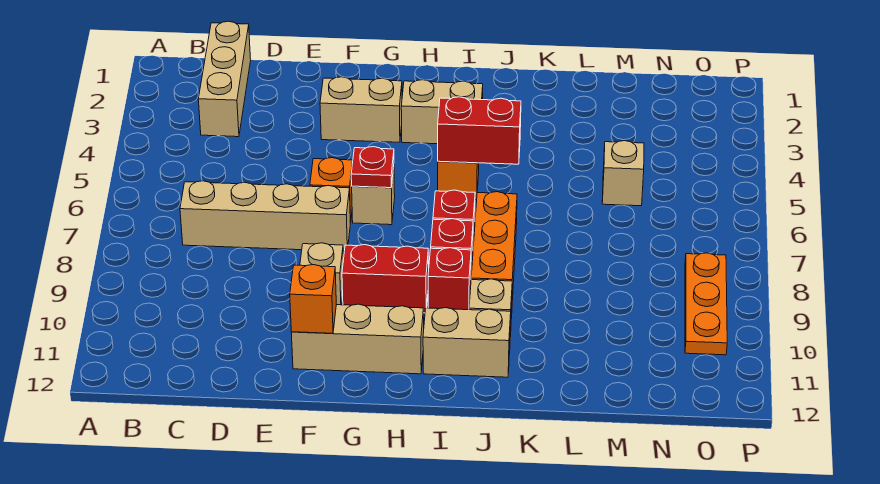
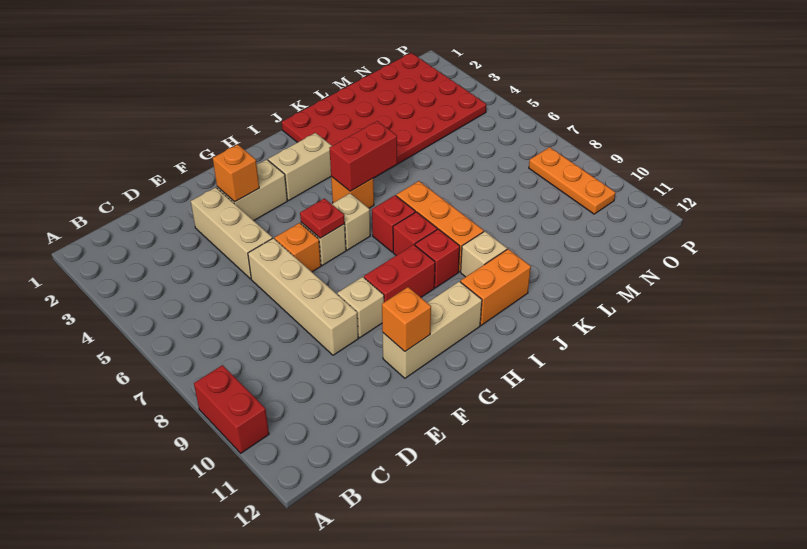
none -> red brick A9:A10 level 1
tan brick C1:C3 level 1 -> tan brick E3:E5 level 1
tan brick C7:F7 level 1 -> tan brick E6:E9 level 1
none -> orange brick F3 level 2
tan brick I11:J11 level 1 -> orange brick I11:J11 level 1
none -> red plate J1:O4 level 1
tan brick M5 level 1 -> tan brick H6 level 1

